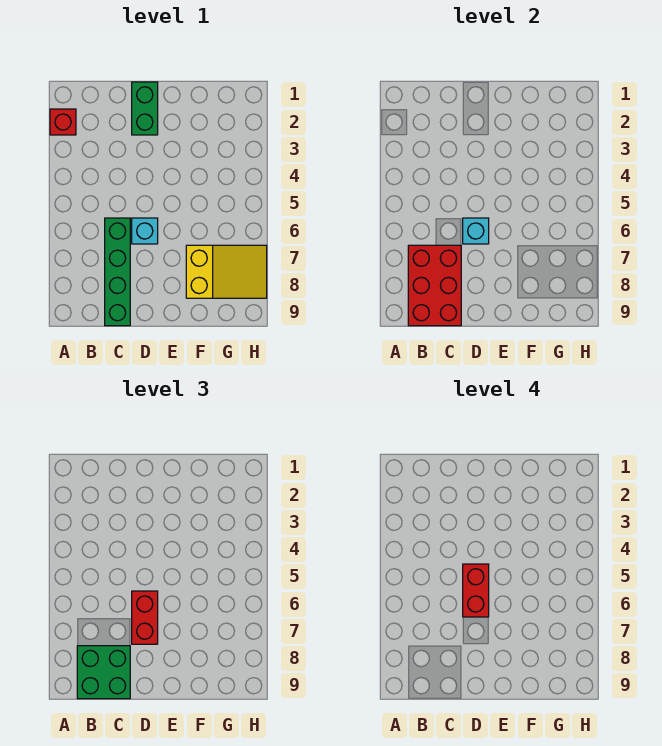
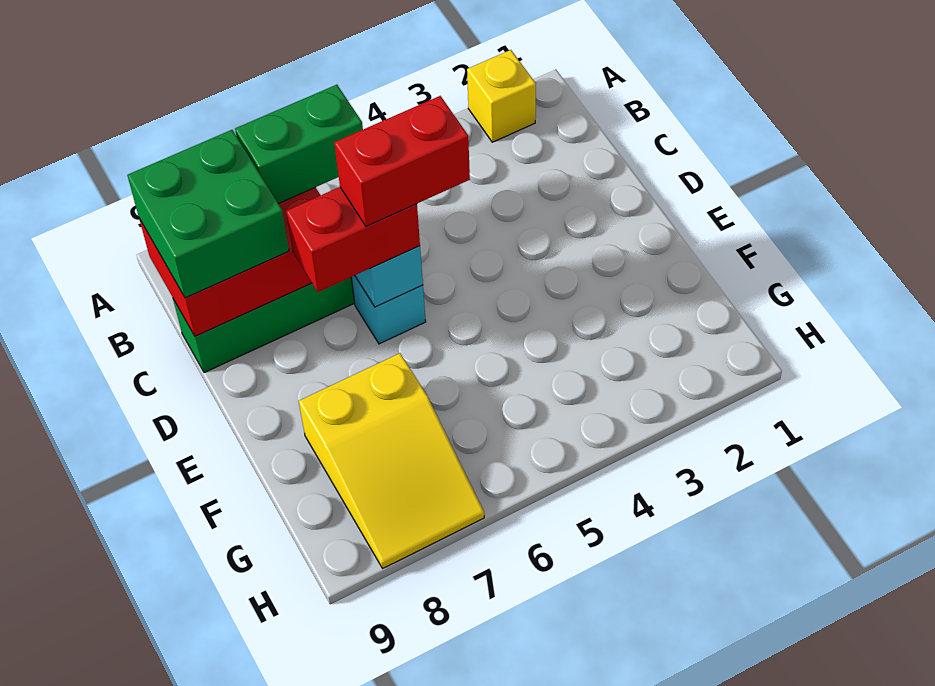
red brick A2 level 1 -> yellow brick A2 level 1
green brick D1:D2 level 1 -> green brick B6:B7 level 3

